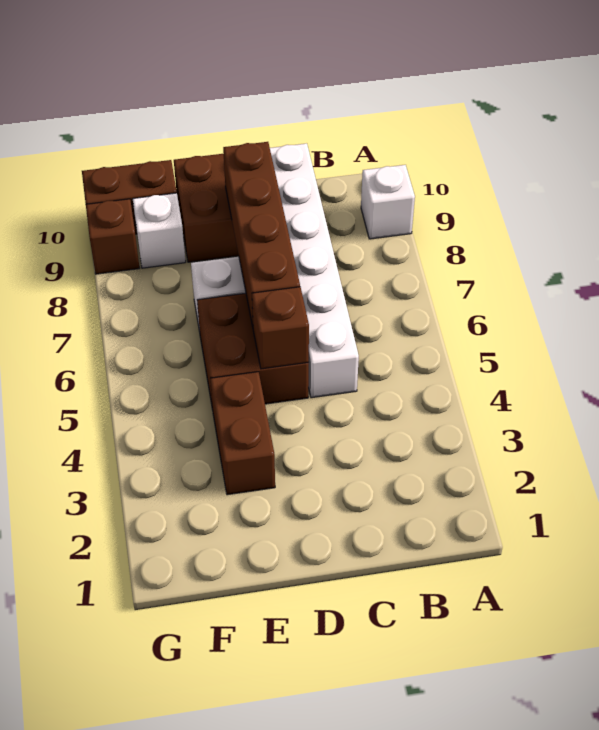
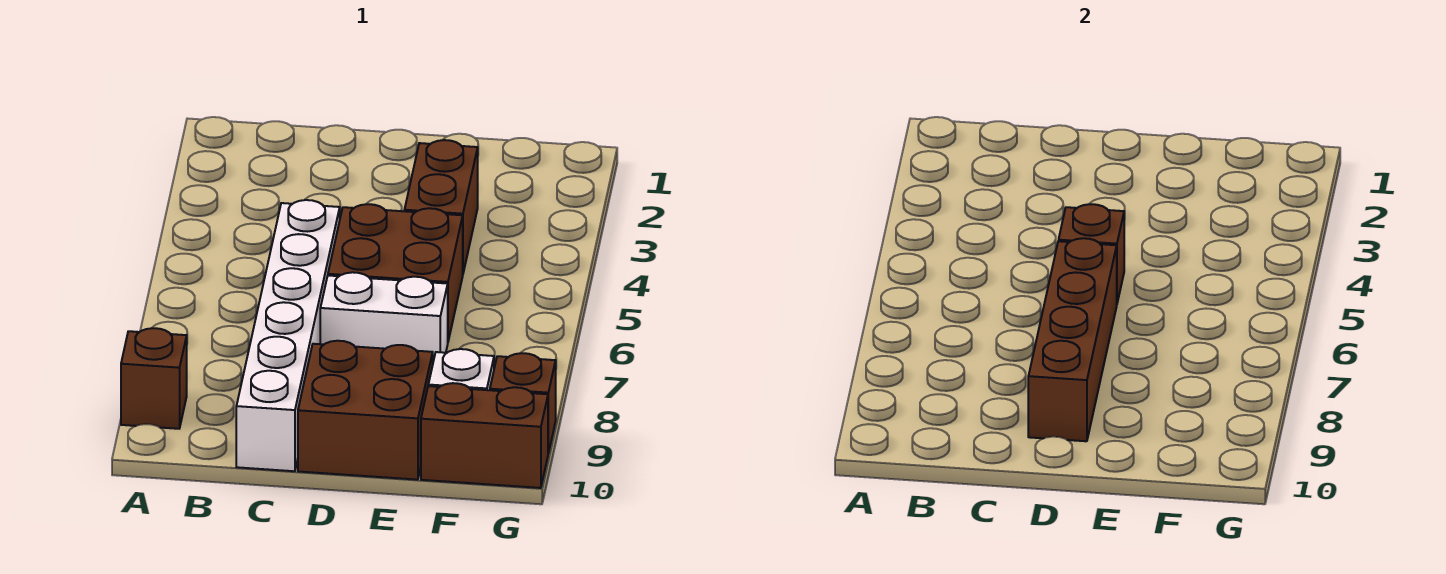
white brick A9 level 1 -> brown brick A9 level 1

